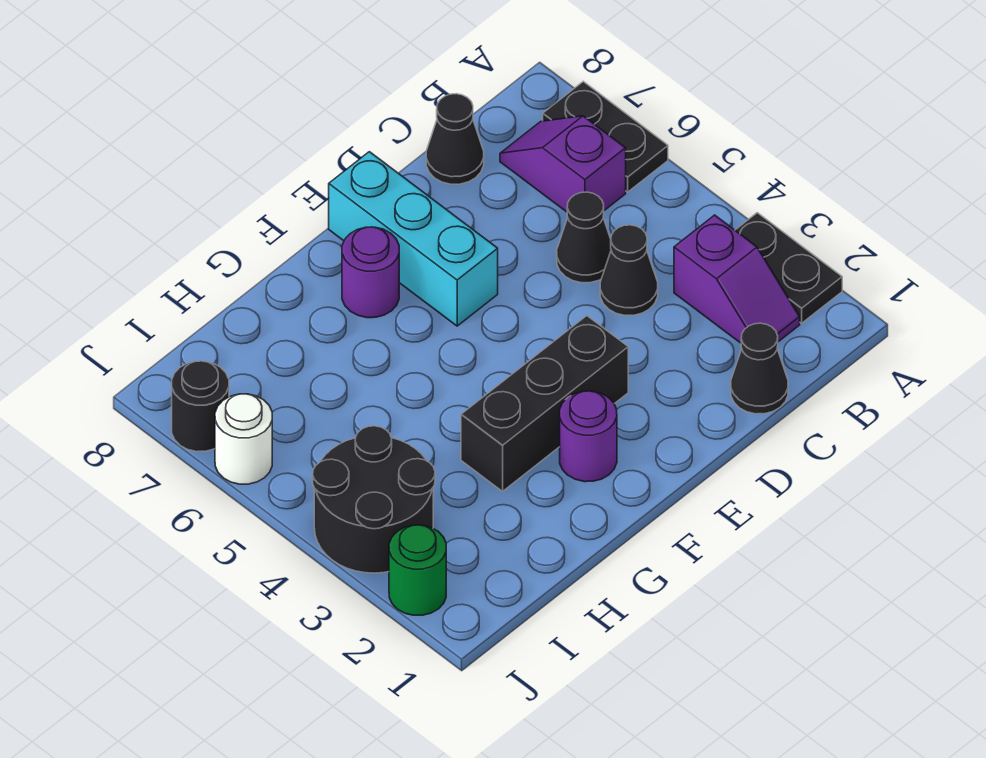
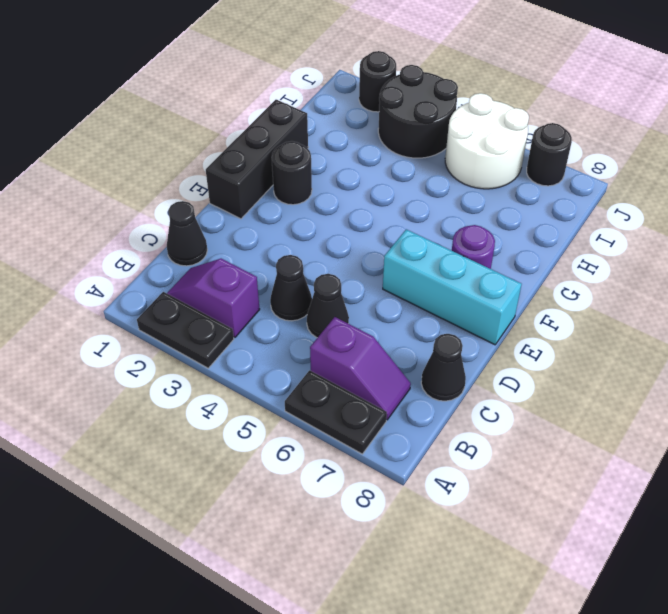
black brick E3:G3 level 1 -> black brick E1:G1 level 1
purple round brick F2 level 1 -> black round brick F2 level 1
green round brick J2 level 1 -> black round brick J2 level 1
white round brick J6 level 1 -> white round brick I5:J6 level 1

